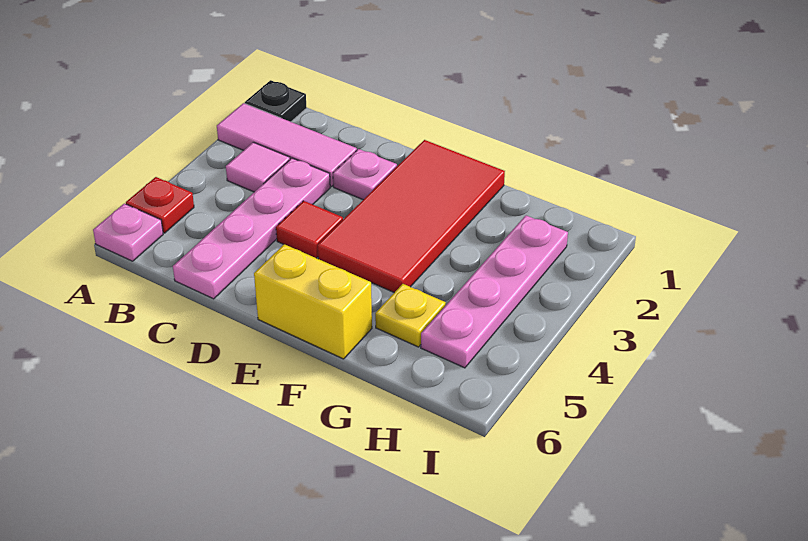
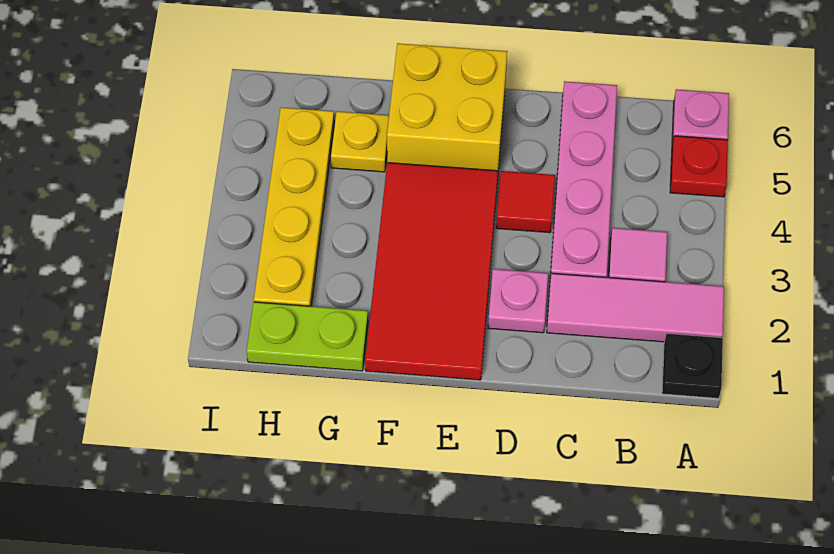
yellow brick E6:F6 level 1 -> yellow brick E5:F6 level 1
none -> lime plate G1:H1 level 1
pink plate H2:H5 level 1 -> yellow plate H2:H5 level 1

